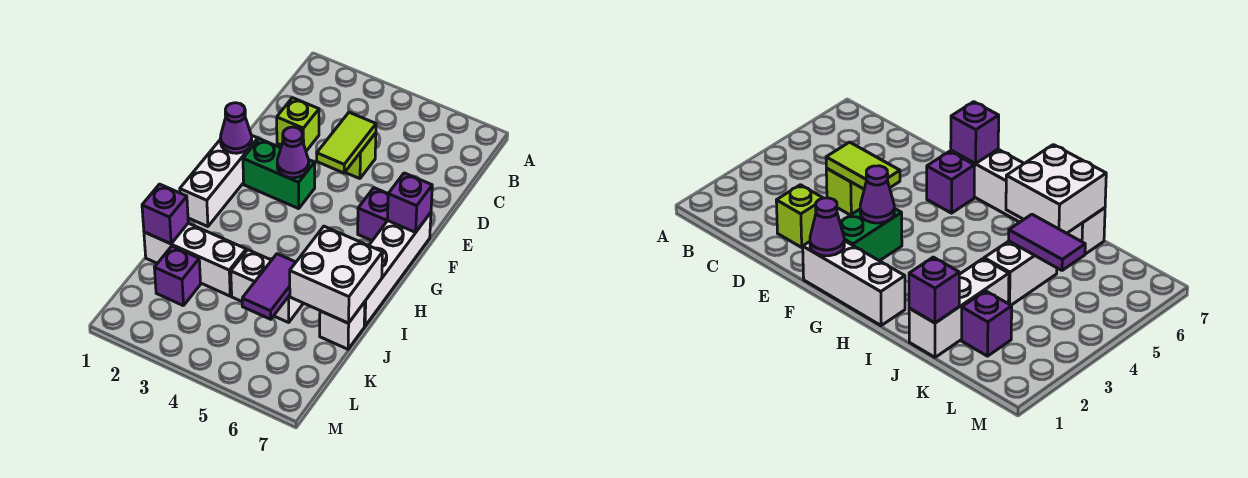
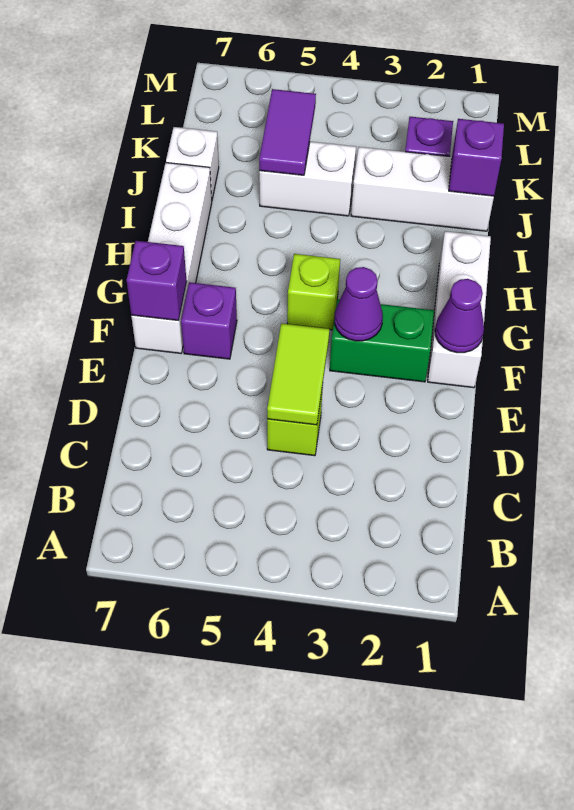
lime brick D2 level 1 -> lime brick G4 level 1
white brick I6:J7 level 2 -> none

